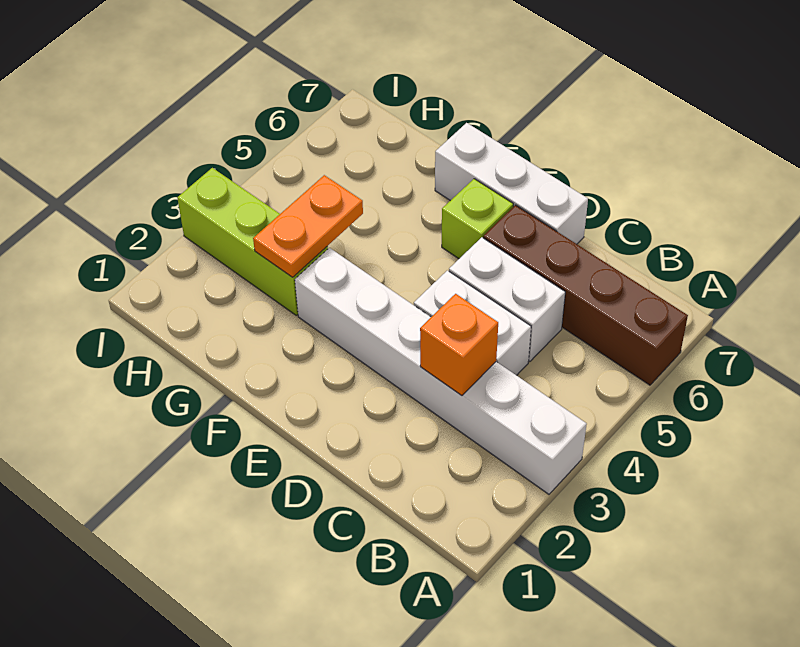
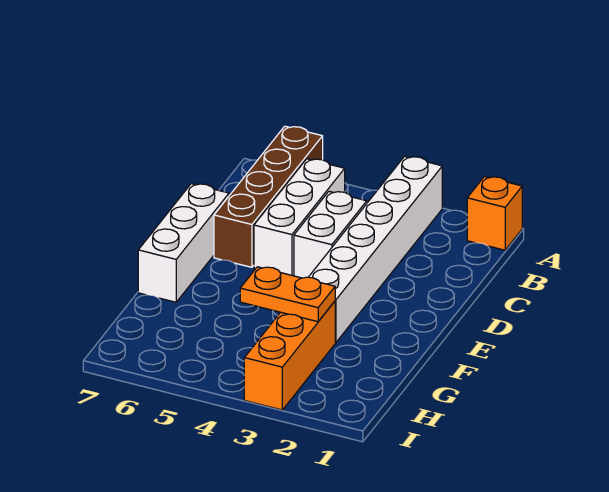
orange brick C3 level 2 -> orange brick A1 level 1
white brick C5:D5 level 1 -> white brick B5:D5 level 1
lime brick E6 level 1 -> none
lime brick G3:I3 level 1 -> orange brick G3:I3 level 1

